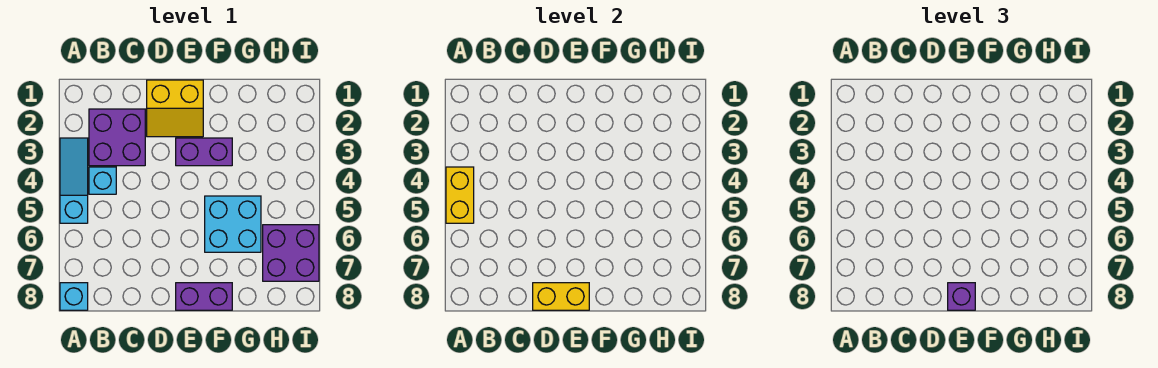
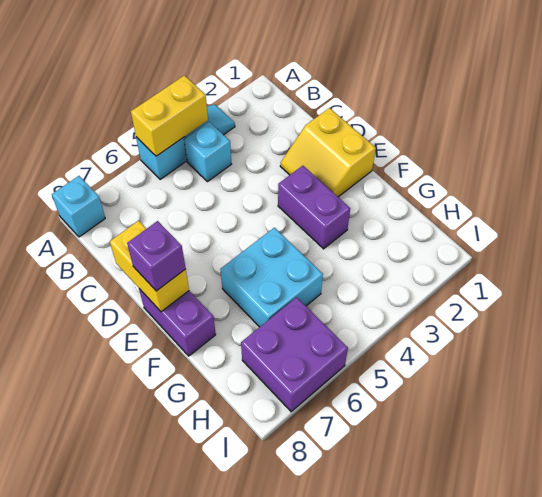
purple brick B2:C3 level 1 -> none

